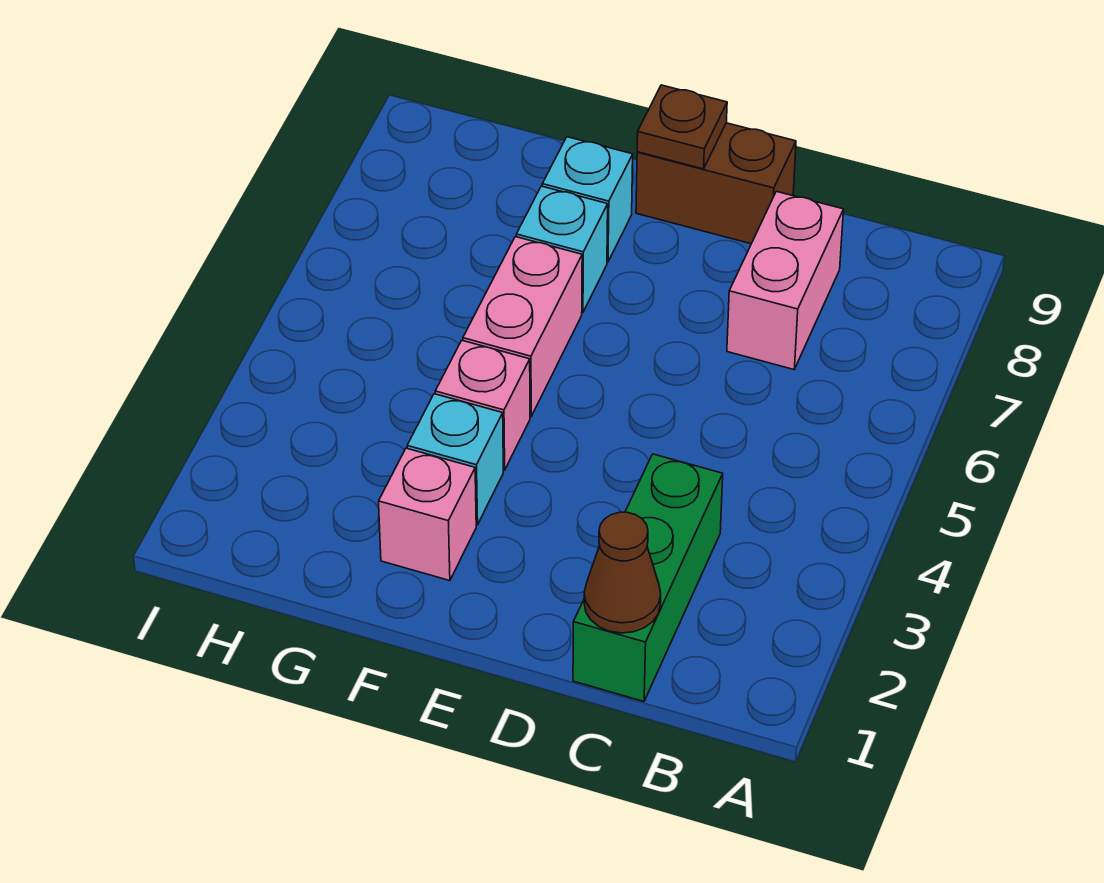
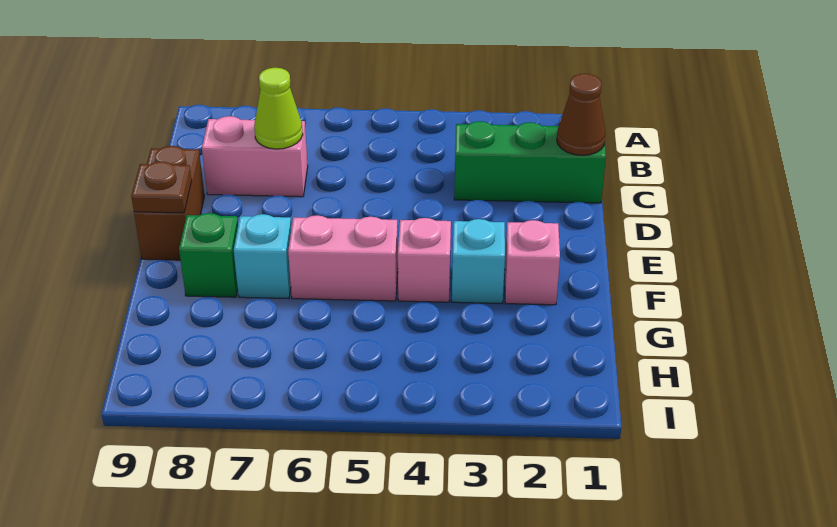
none -> lime cone C7 level 2
cyan brick F8 level 1 -> green brick F8 level 1

